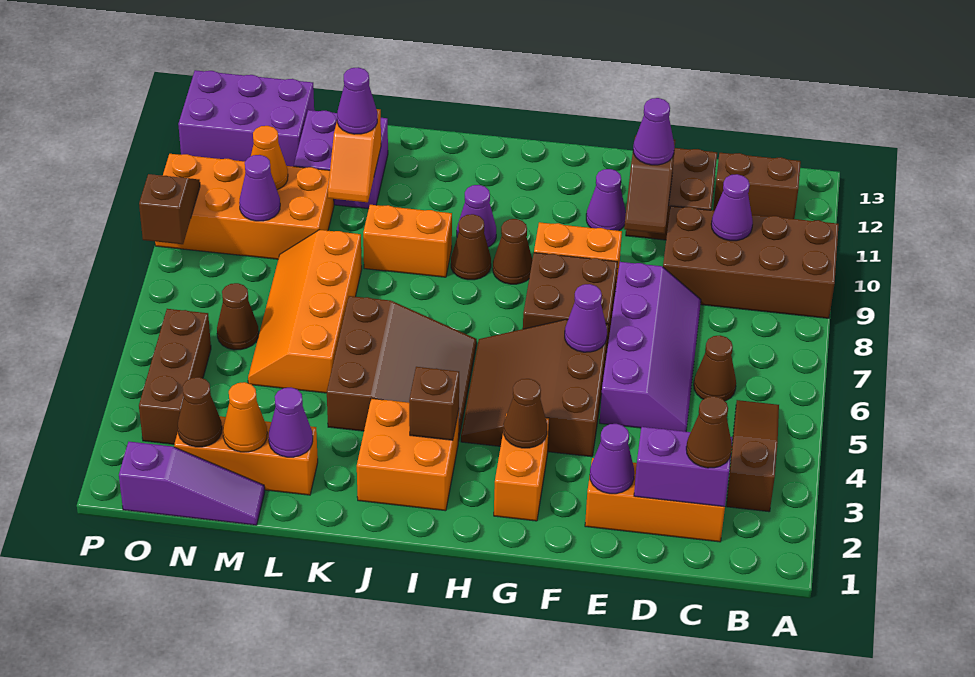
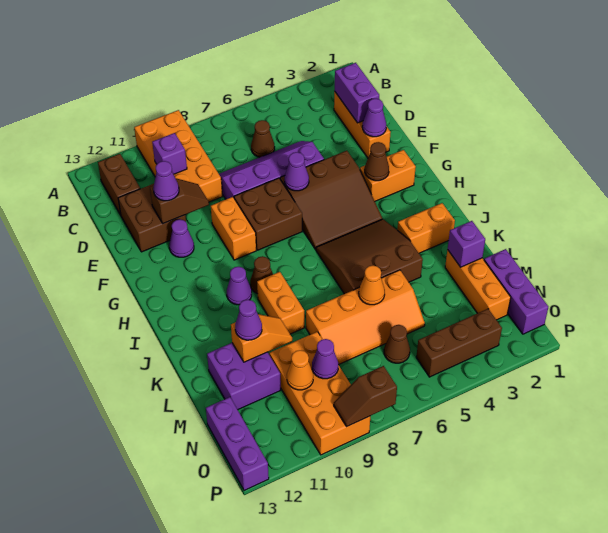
brown brick A9:D10 level 1 -> orange brick A9:D10 level 1
brown slope B3:B5 level 1 top 3 -> none
brown cone C2 level 3 -> none
purple cone C10 level 2 -> purple brick C10 level 2
brown cone H9 level 1 -> none
orange brick I2:J3 level 1 -> orange brick J2:J3 level 1
brown brick I3 level 2 -> none
purple cone L2 level 2 -> purple brick L2 level 2
purple slope M1:O1 level 1 top O -> purple brick M1:O1 level 1
orange cone M2 level 2 -> orange cone L6 level 2
brown cone N2 level 2 -> none
purple brick N12:P13 level 1 -> purple brick N13:P13 level 1

